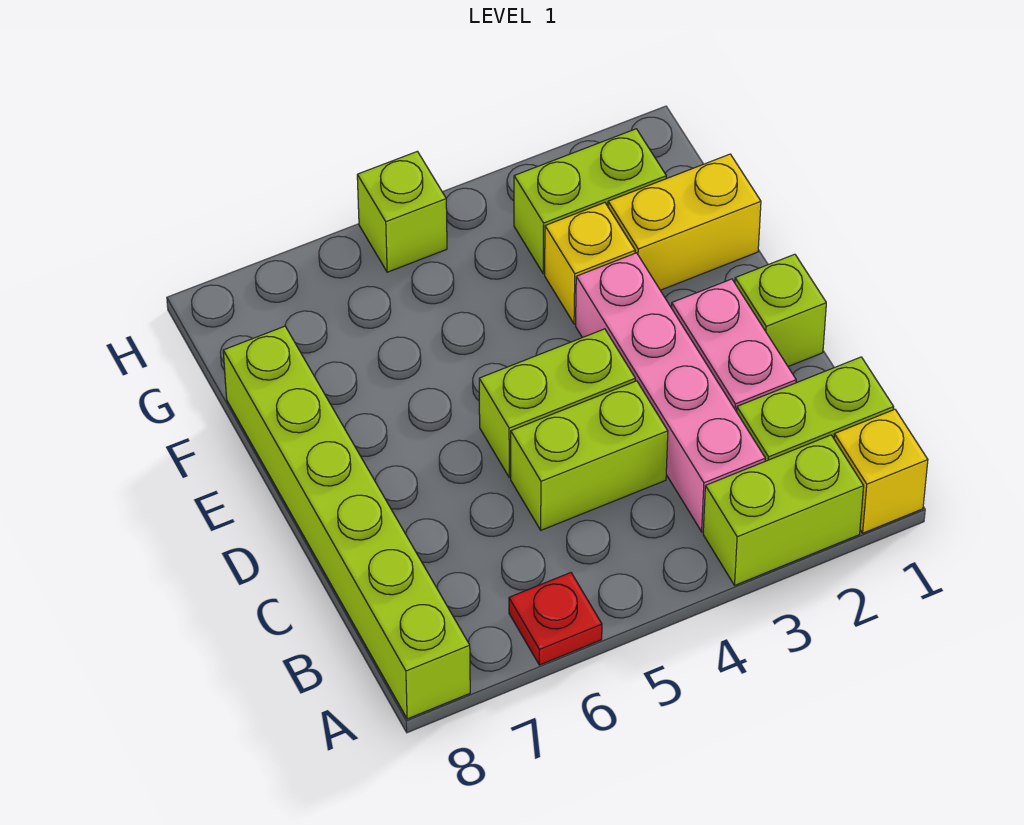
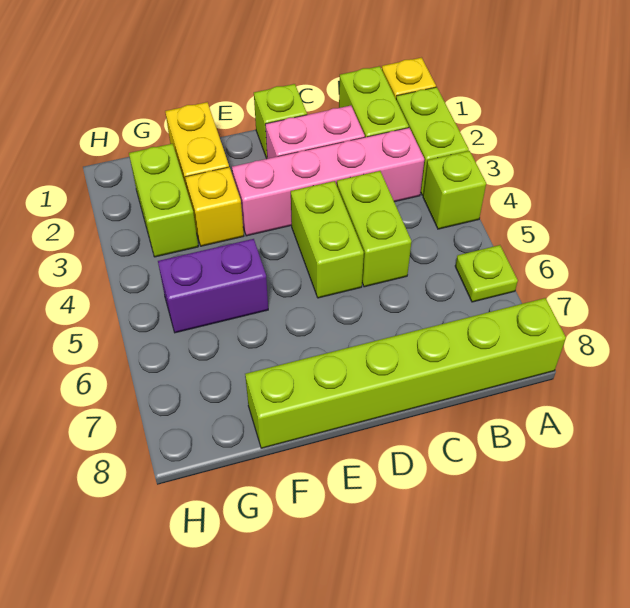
red plate A6 level 1 -> lime plate A6 level 1
none -> purple brick F5:G5 level 1
lime brick H5 level 1 -> lime brick A4 level 1

